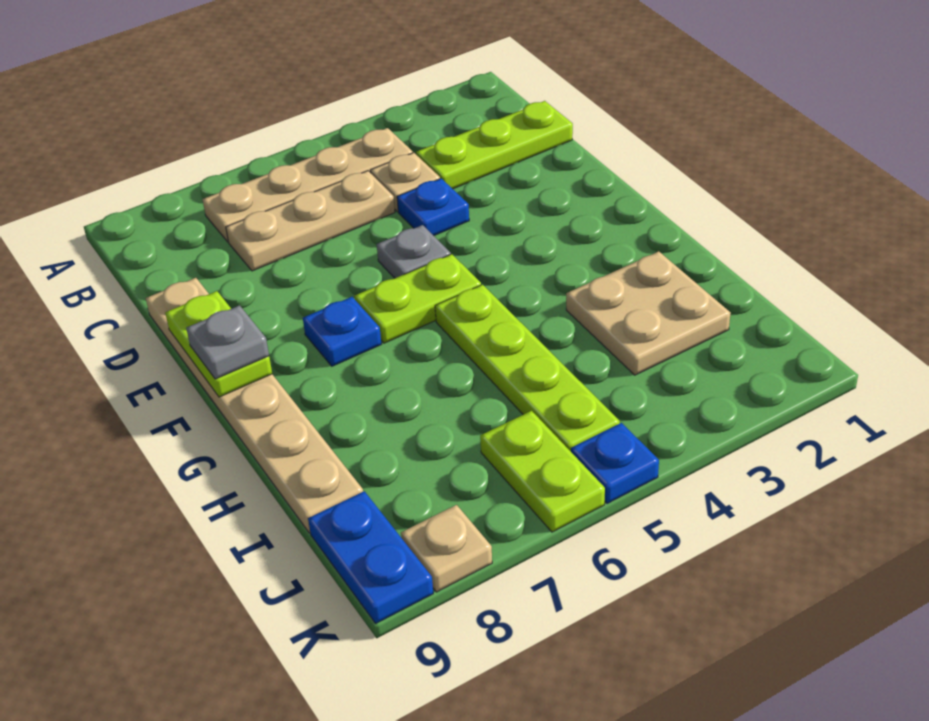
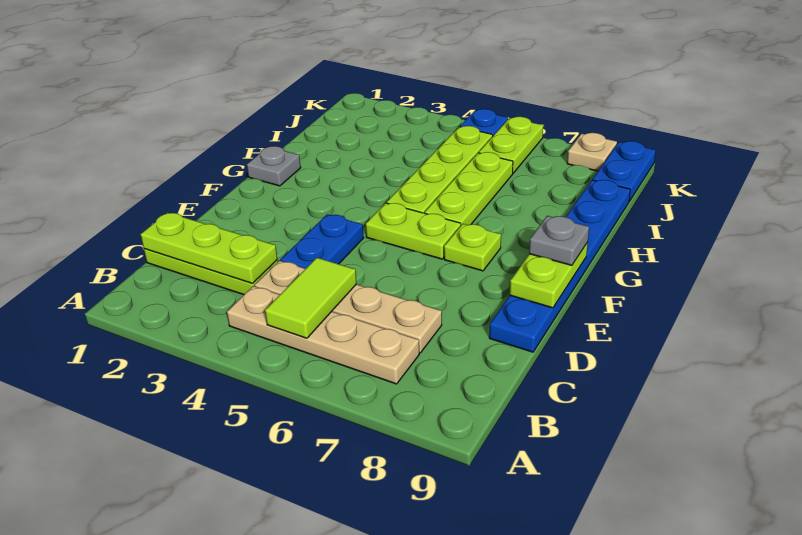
none -> lime tile B5:C5 level 2
none -> lime plate C1:C3 level 2
blue plate D4 level 1 -> blue plate D4:E4 level 1
tan plate D9:I9 level 1 -> blue plate D9:I9 level 1
grey plate E5 level 1 -> grey plate G1 level 1
blue plate F7 level 1 -> lime plate F7 level 1
none -> lime plate G6:I6 level 1
tan plate H2:I3 level 1 -> none

